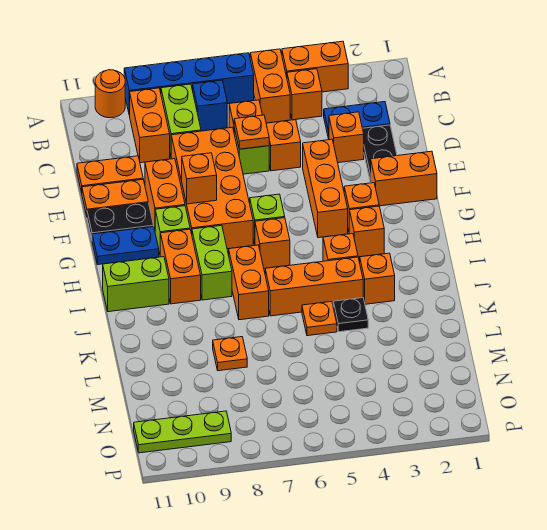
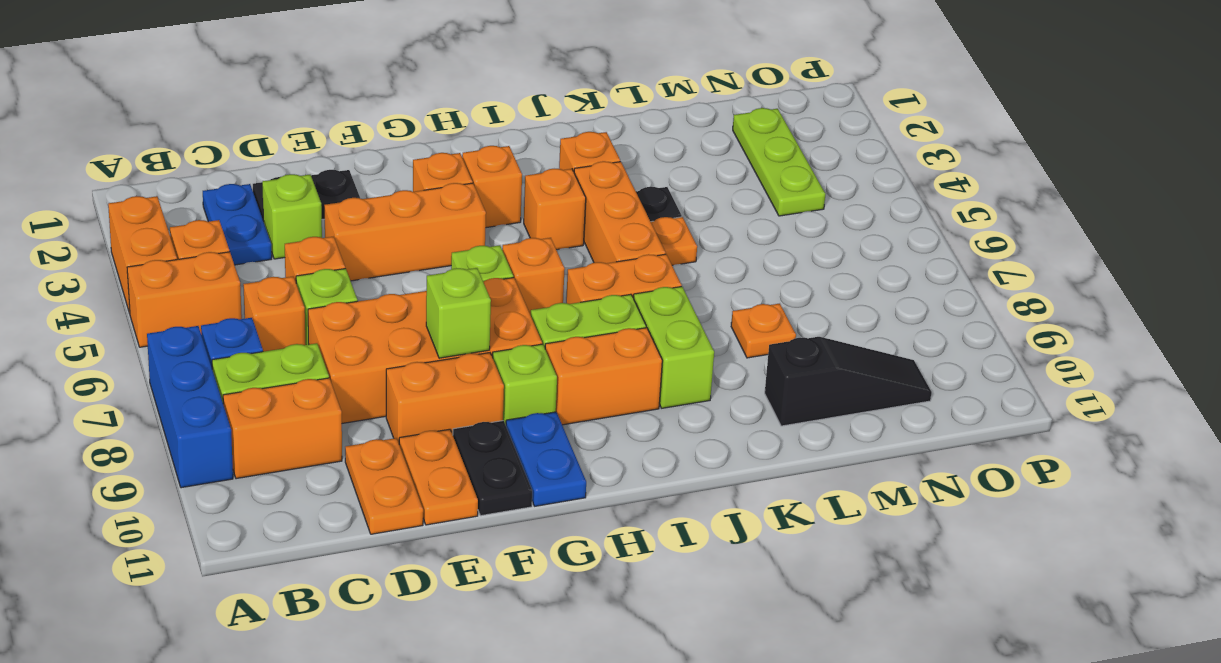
blue brick A6:A9 level 1 -> blue brick A7:A9 level 1
orange round brick A10 level 1 -> none
orange brick D3 level 1 -> lime brick D3 level 1
orange plate D6 level 2 -> none
orange brick F1:F2 level 1 -> none
orange brick F8 level 2 -> lime brick F8 level 2
lime brick I10:I11 level 1 -> lime brick J8:J9 level 1
none -> black slope L10:N10 level 1 top L
lime plate O9:O11 level 1 -> lime plate N2:N4 level 1

